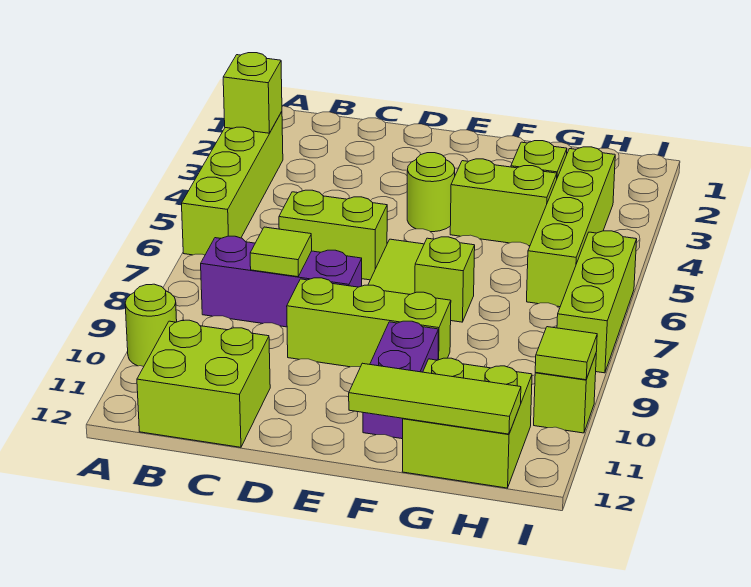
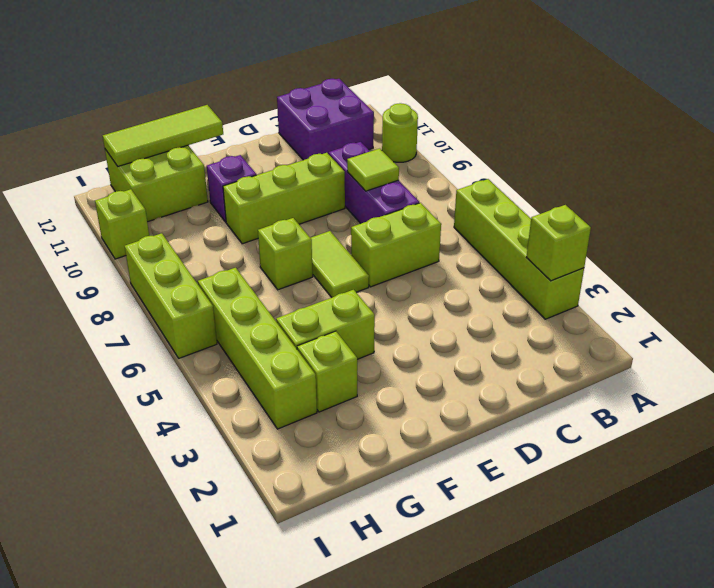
purple brick B8:D8 level 1 -> purple brick C7:C9 level 1
lime brick B11:C12 level 1 -> purple brick B11:C12 level 1
lime round brick E4 level 1 -> none
purple brick F10:F11 level 1 -> purple brick F10 level 1
lime tile I10 level 2 -> none

